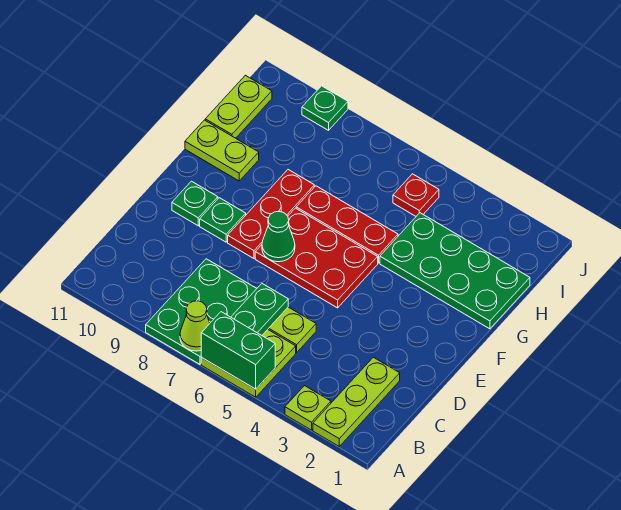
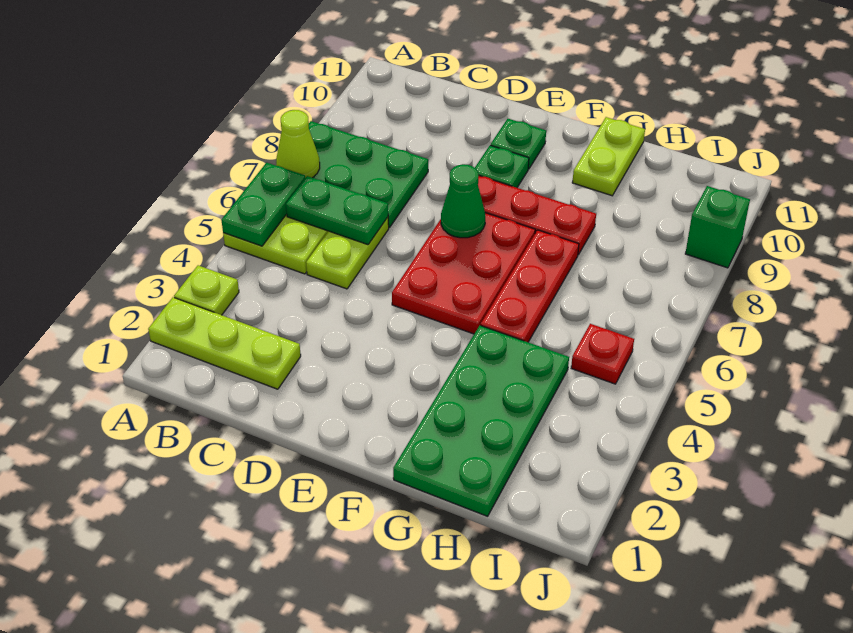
green brick A5:A6 level 2 -> green plate A5:A6 level 2
lime plate H11:I11 level 1 -> none
green plate J9 level 1 -> green brick J9 level 1

